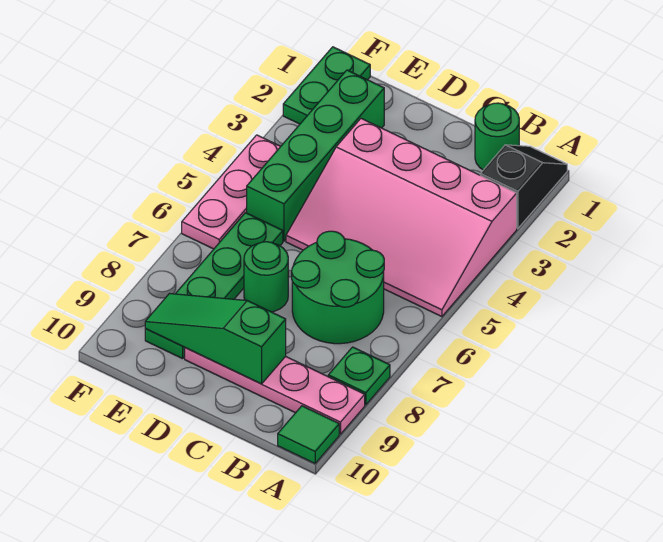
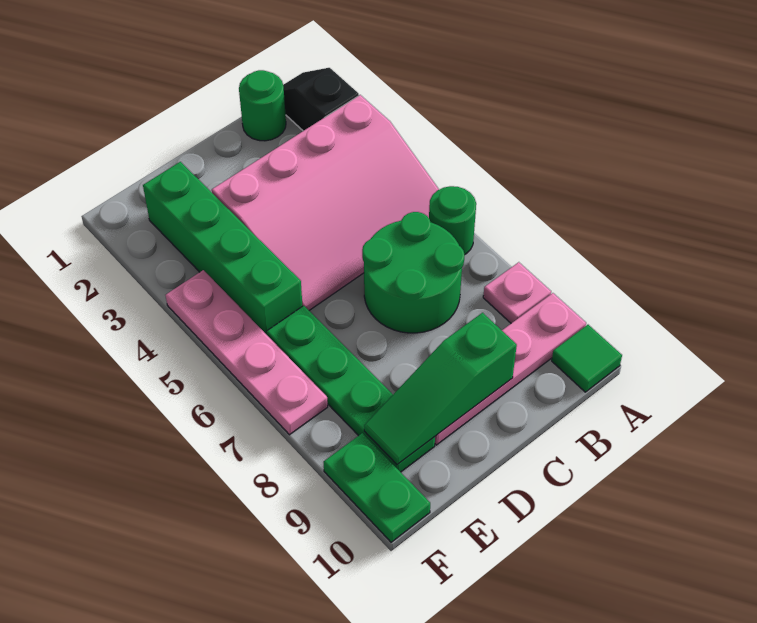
green plate A8 level 1 -> pink plate A8 level 1
green round brick D7 level 1 -> green round brick A6 level 1
green plate F1:F2 level 1 -> green plate F9:F10 level 1
pink plate F4:F6 level 1 -> pink plate F4:F7 level 1

